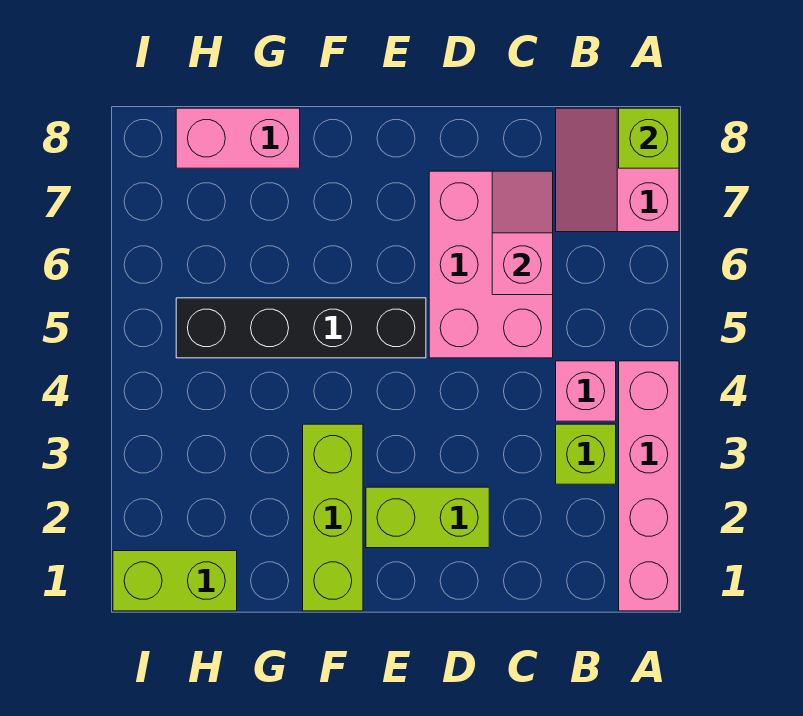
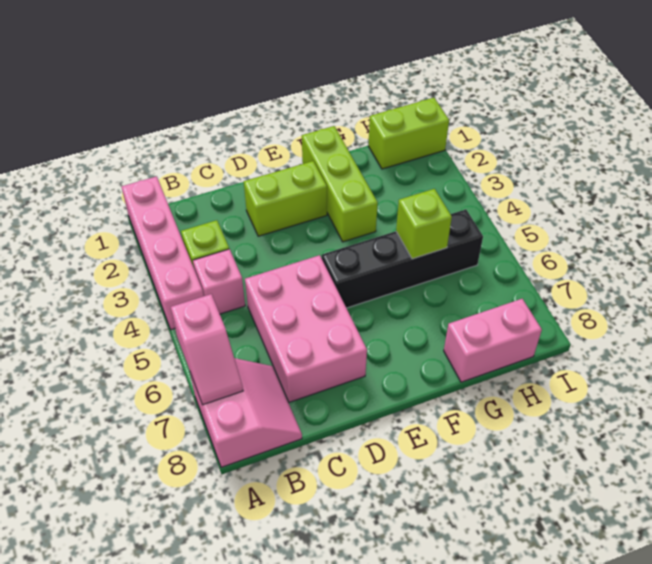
lime brick A8 level 2 -> lime brick G5 level 2
pink slope C6:C7 level 2 top 6 -> pink slope A6:A7 level 2 top 6

